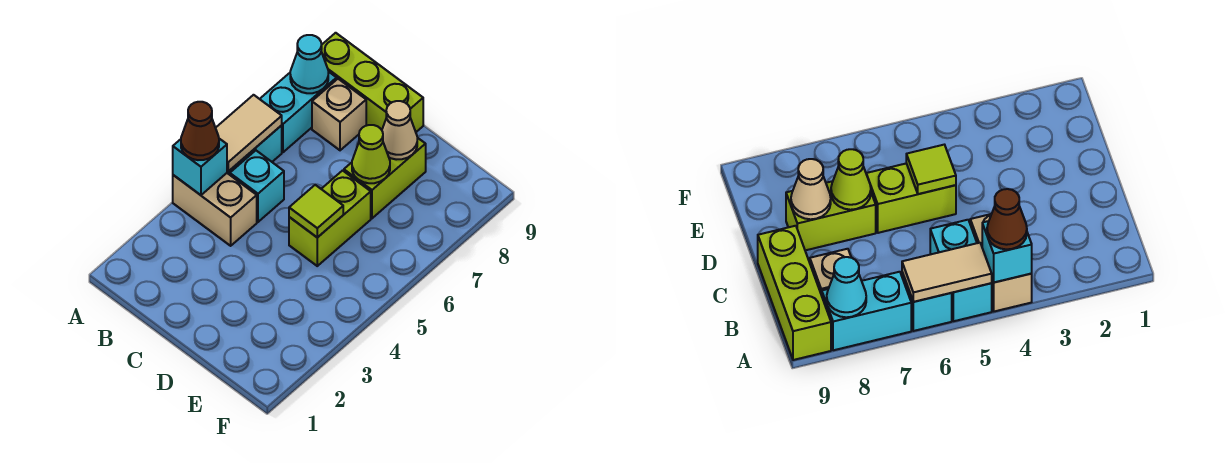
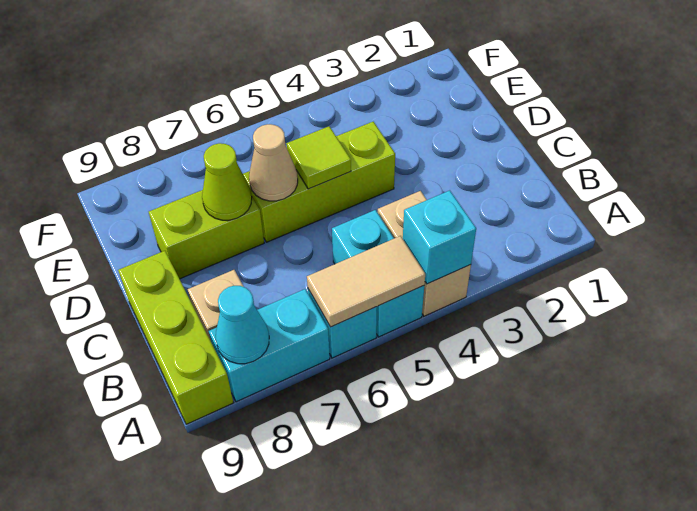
brown cone A4 level 3 -> none
lime brick D5:D6 level 1 -> lime brick D4:D6 level 1
tan cone D8 level 2 -> tan cone D6 level 2

